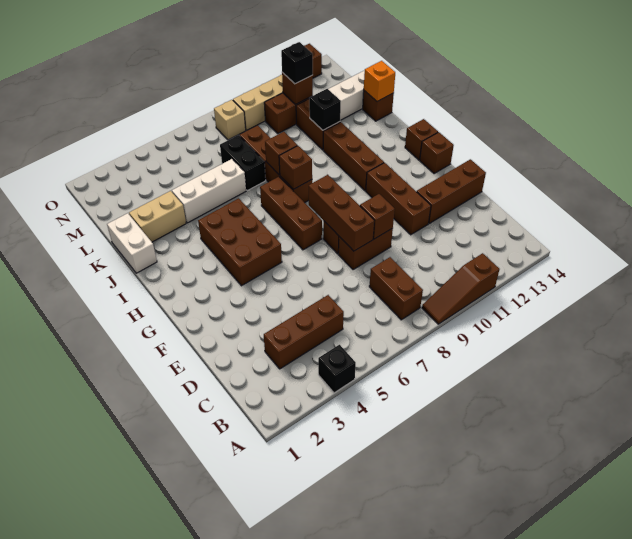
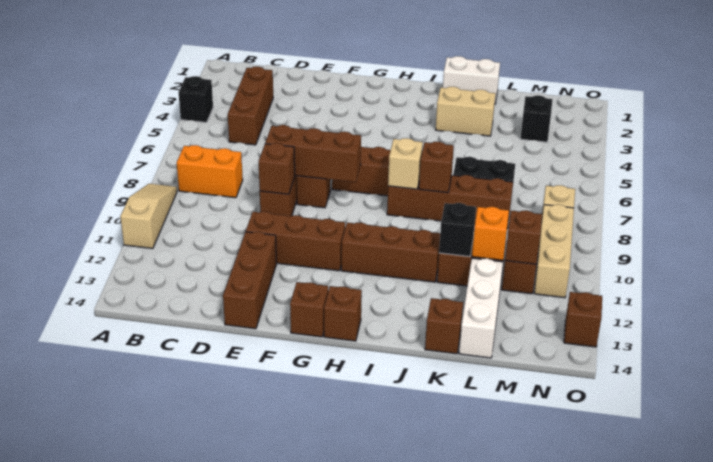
brown slope A9:A11 level 1 top 11 -> tan slope A9:A11 level 1 top 11
brown brick B8:C8 level 1 -> orange brick B8:C8 level 1
brown brick G4:I5 level 1 -> none
brown brick I8 level 2 -> tan brick I8 level 2
tan brick K2:K3 level 1 -> tan brick J3:K3 level 1
white brick K4:K6 level 1 -> none
orange brick K14 level 2 -> orange brick L11 level 2
black brick M11 level 3 -> black brick M3 level 1

